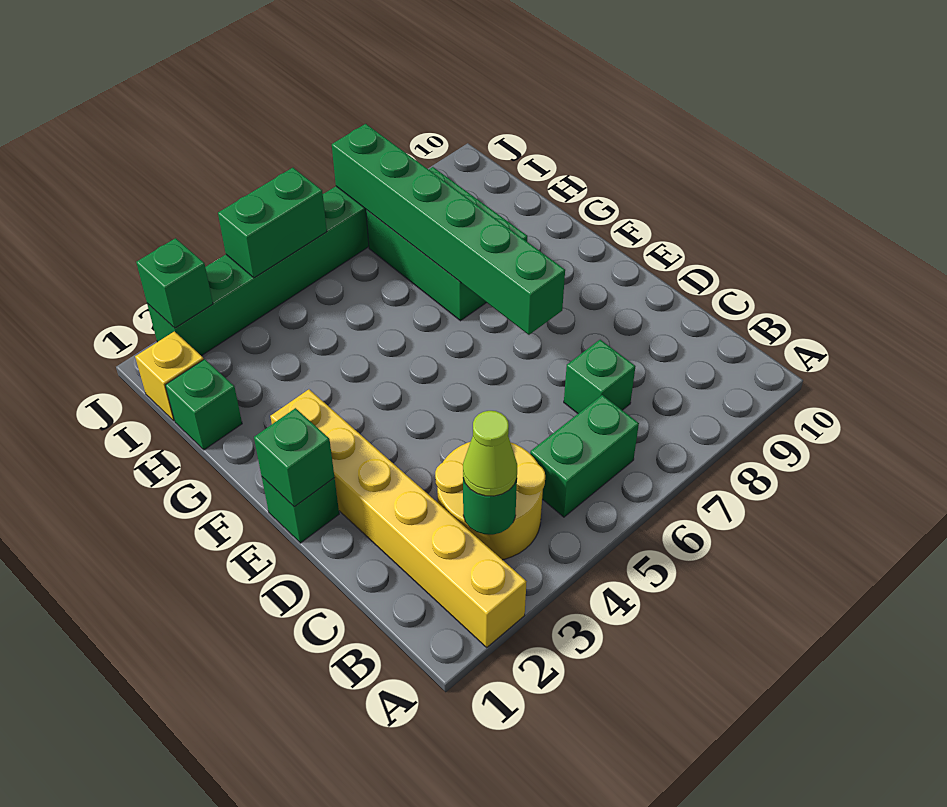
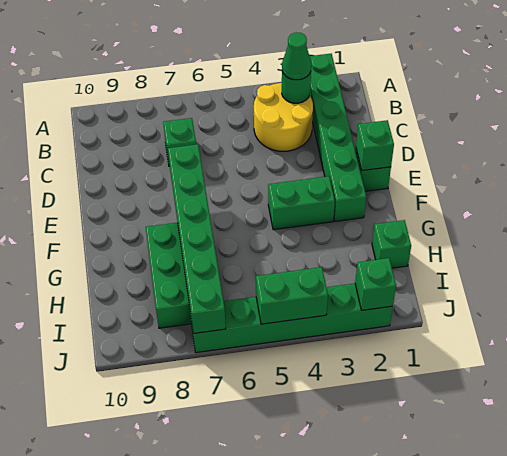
yellow brick A2:F2 level 1 -> green brick A2:F2 level 1
lime cone B3 level 3 -> green cone B3 level 3
green brick B5:B6 level 1 -> green brick F3:F4 level 1
yellow brick I1 level 1 -> none

